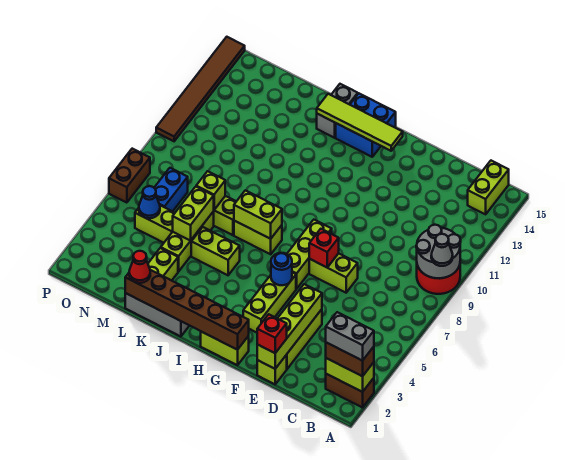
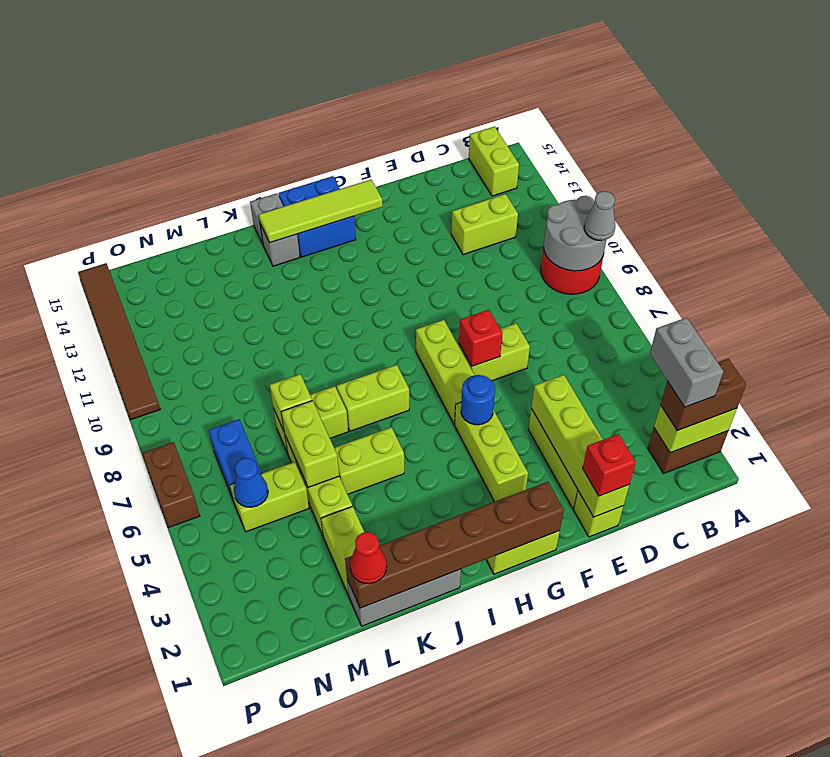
grey brick A2:B2 level 4 -> grey brick B2:B3 level 4
lime brick I7:J7 level 2 -> lime brick C12:D12 level 1

